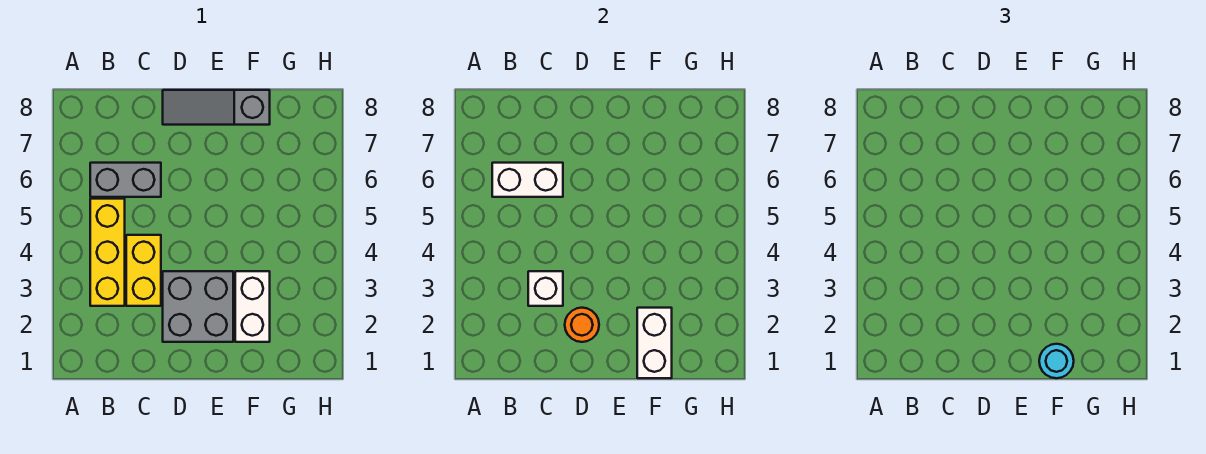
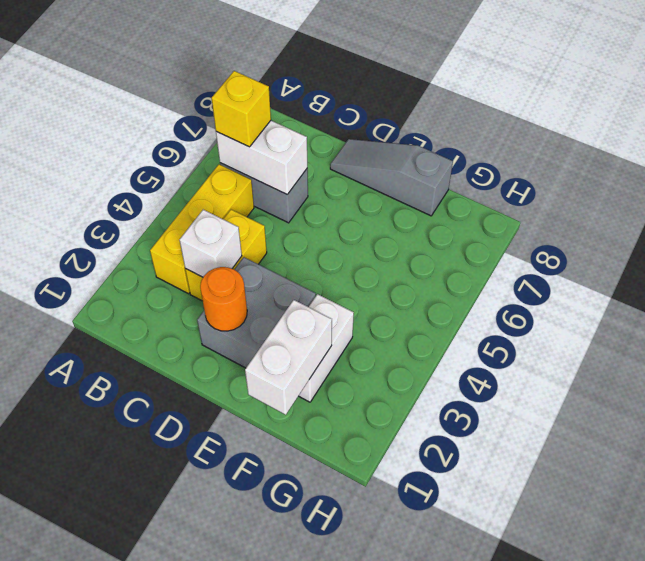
none -> yellow brick B6 level 3
cyan round brick F1 level 3 -> none

